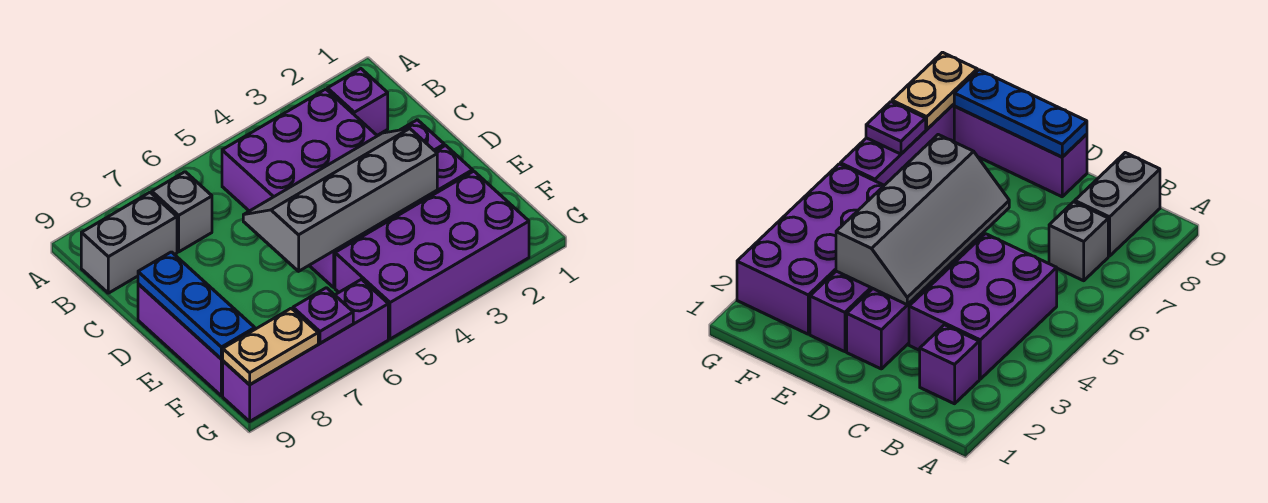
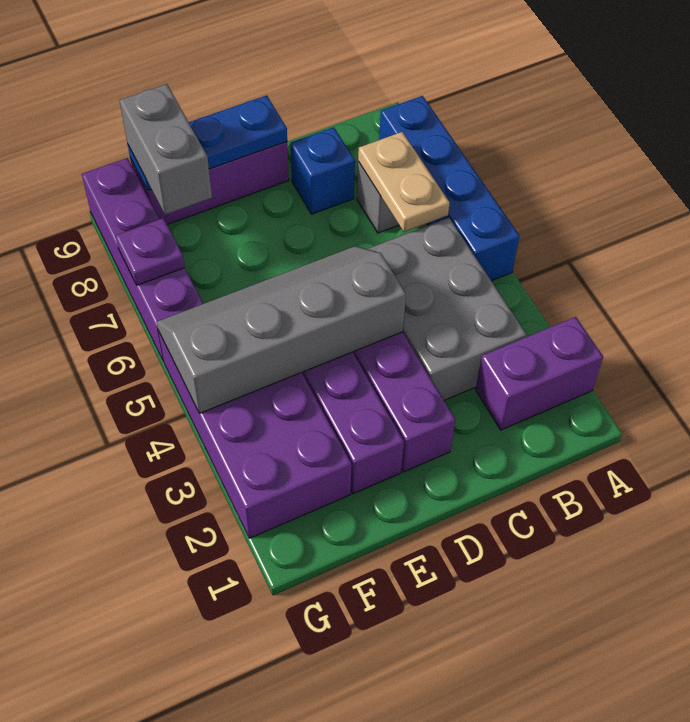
none -> blue brick A5:A8 level 1
purple brick B2 level 1 -> purple brick A2:B2 level 1
purple brick B3:C5 level 1 -> grey brick B3:C5 level 1
grey brick B8:B9 level 1 -> grey brick F8:F9 level 3
none -> blue brick C8 level 1
grey slope D3:E6 level 2 top E -> grey slope D4:G5 level 2 top 4
tan plate G8:G9 level 2 -> tan plate B6:B7 level 2

